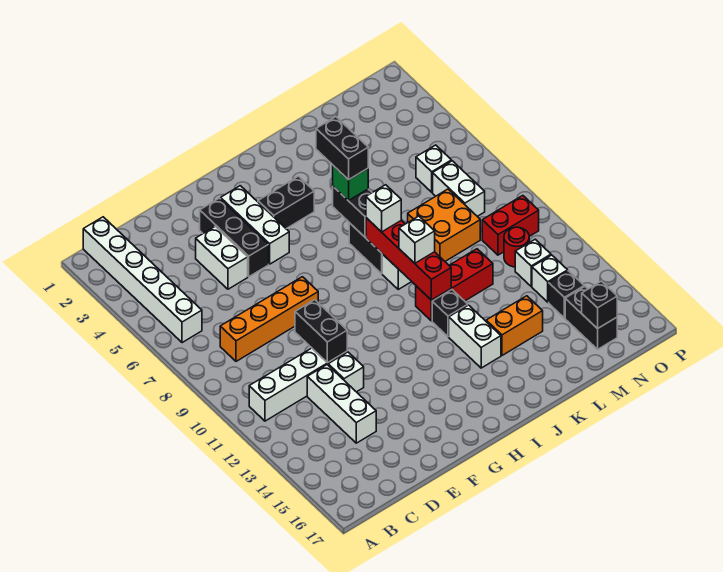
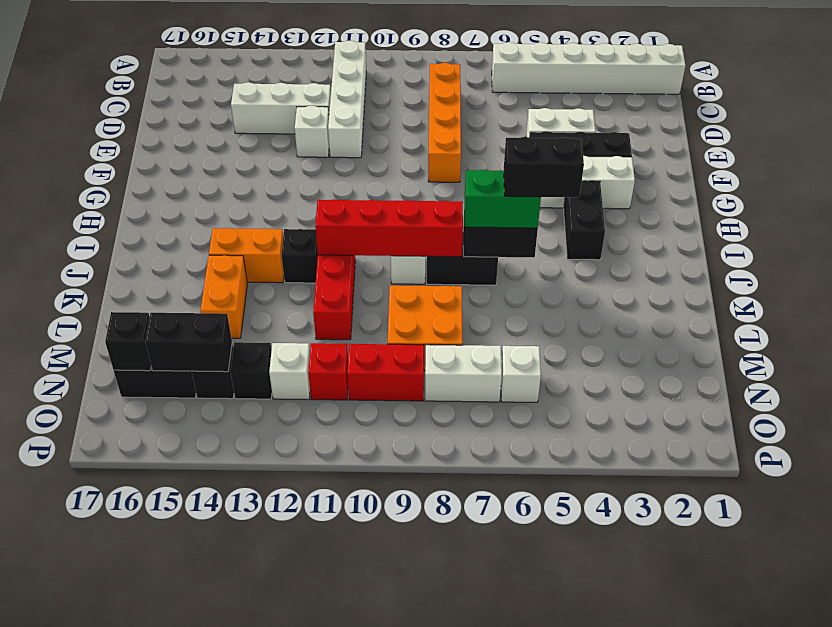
black brick E10:E11 level 2 -> black brick N14:N15 level 2
green brick J6 level 3 -> green brick J6:J7 level 3
white brick J8 level 3 -> none
white brick J10 level 3 -> none
white brick J13:J14 level 1 -> orange brick J13:J14 level 1
red brick N10:O10 level 1 -> red brick N9:N10 level 1
red round brick N11 level 1 -> red brick N11 level 1
white brick N13 level 1 -> black brick N13 level 1

